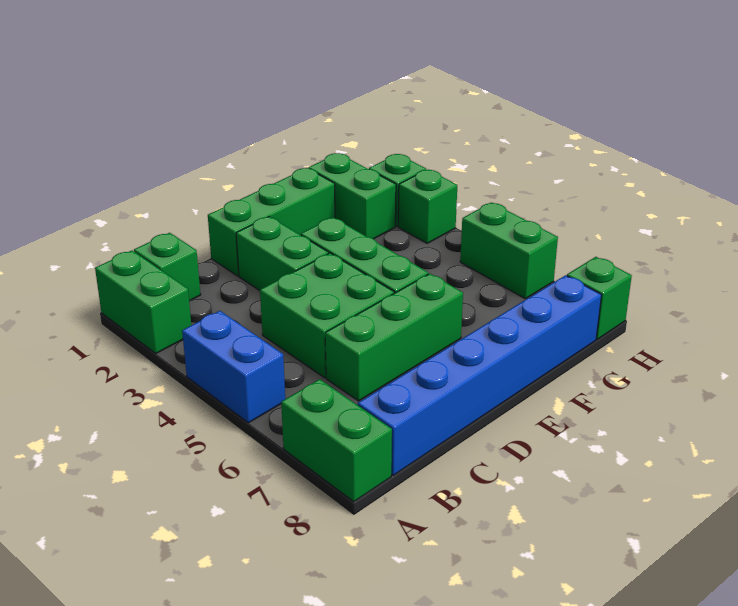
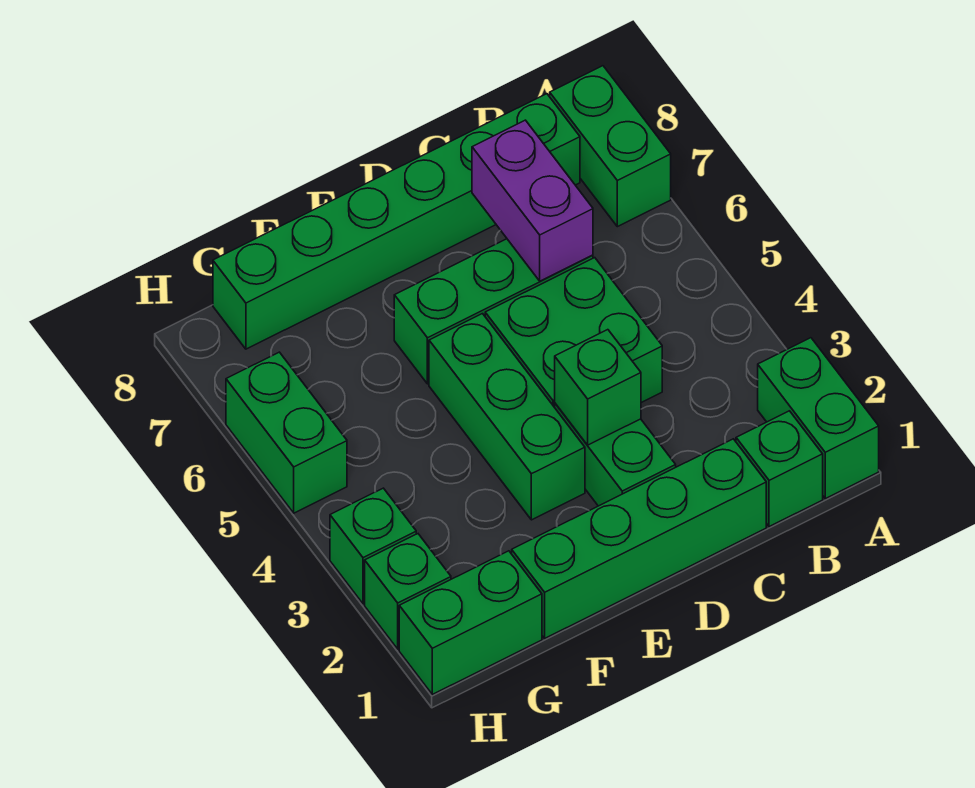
blue brick A4:A5 level 1 -> none
blue brick B8:G8 level 1 -> green brick B8:G8 level 1
none -> purple brick C6:C7 level 2
green brick D1:F1 level 1 -> green brick C1:F1 level 1
green brick G1:G2 level 1 -> green brick G1:H1 level 1
green brick H8 level 1 -> green brick D3 level 2

